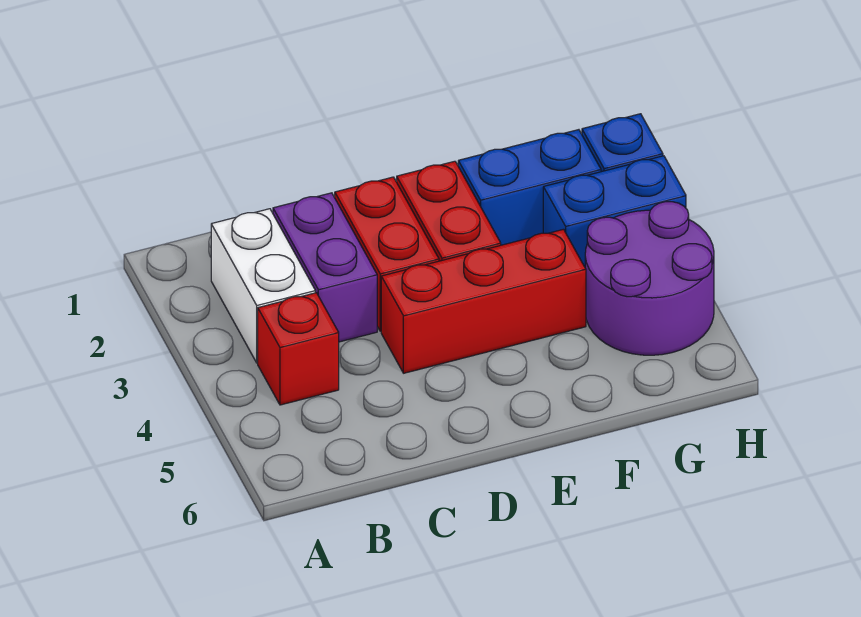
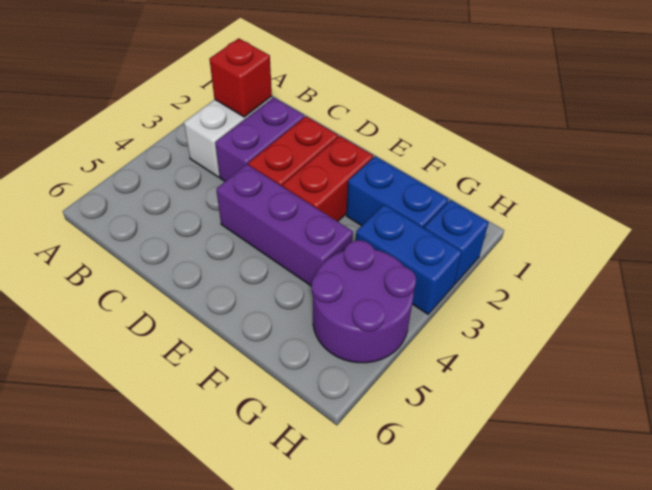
red brick B4 level 1 -> red brick B2 level 2
red brick D4:F4 level 1 -> purple brick D4:F4 level 1

